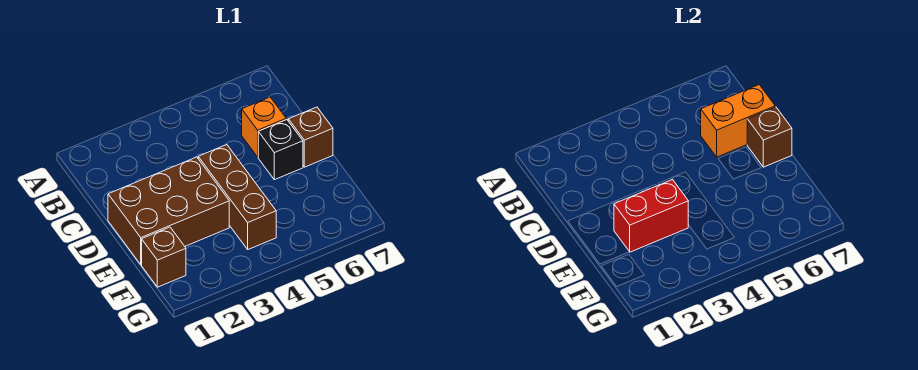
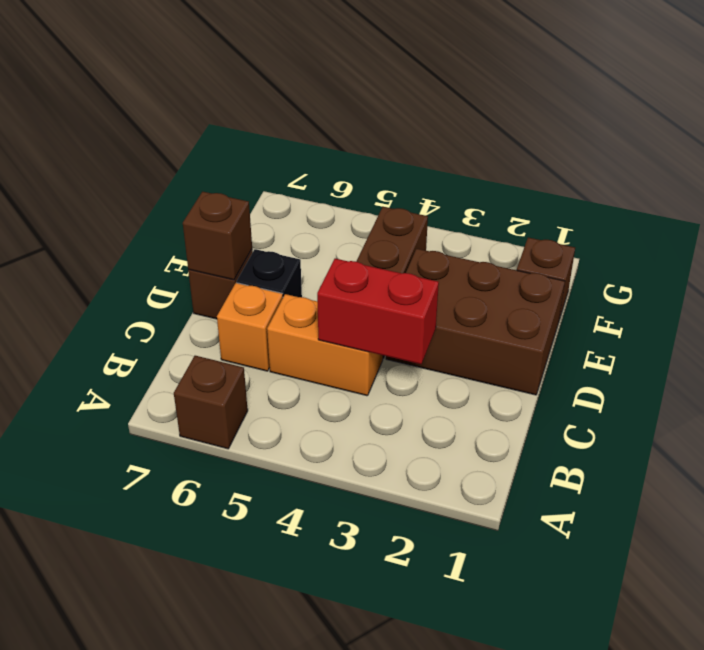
none -> brown brick A6 level 1
orange brick C6:C7 level 2 -> orange brick C4:C5 level 1
red brick E2:E3 level 2 -> red brick C3:C4 level 2

